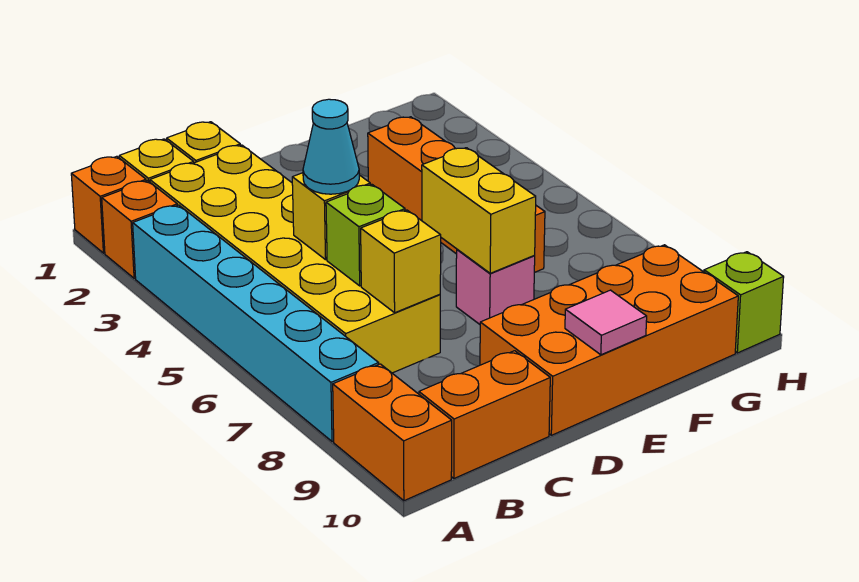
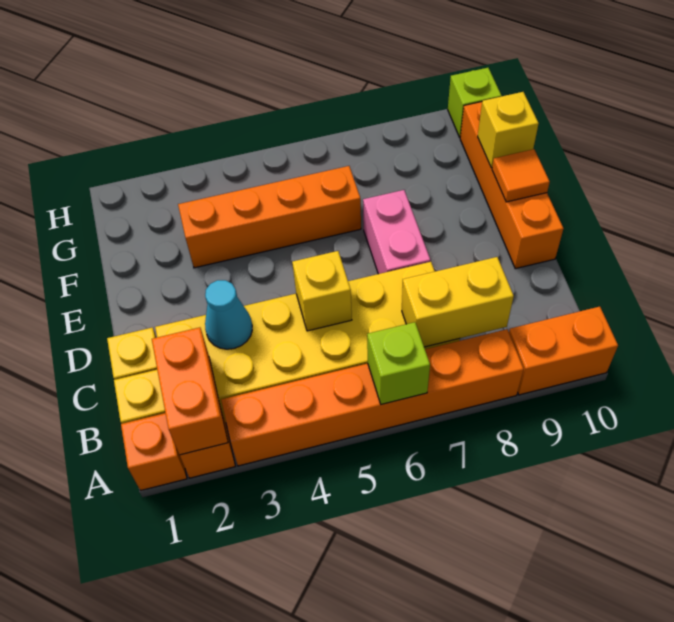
cyan brick A3:A8 level 1 -> orange brick A3:A8 level 1
orange brick B10:C10 level 1 -> orange brick A2:B2 level 2
cyan cone C5 level 3 -> cyan cone C3 level 2
lime brick C6 level 2 -> lime brick A6 level 2
yellow brick C7 level 2 -> yellow brick F10 level 2
orange brick D9:G10 level 1 -> orange brick D10:G10 level 1
yellow brick E6:E7 level 2 -> yellow brick B7:B8 level 2
pink brick E7 level 1 -> pink brick D7:E7 level 1
pink tile E10 level 2 -> orange tile E10 level 2

